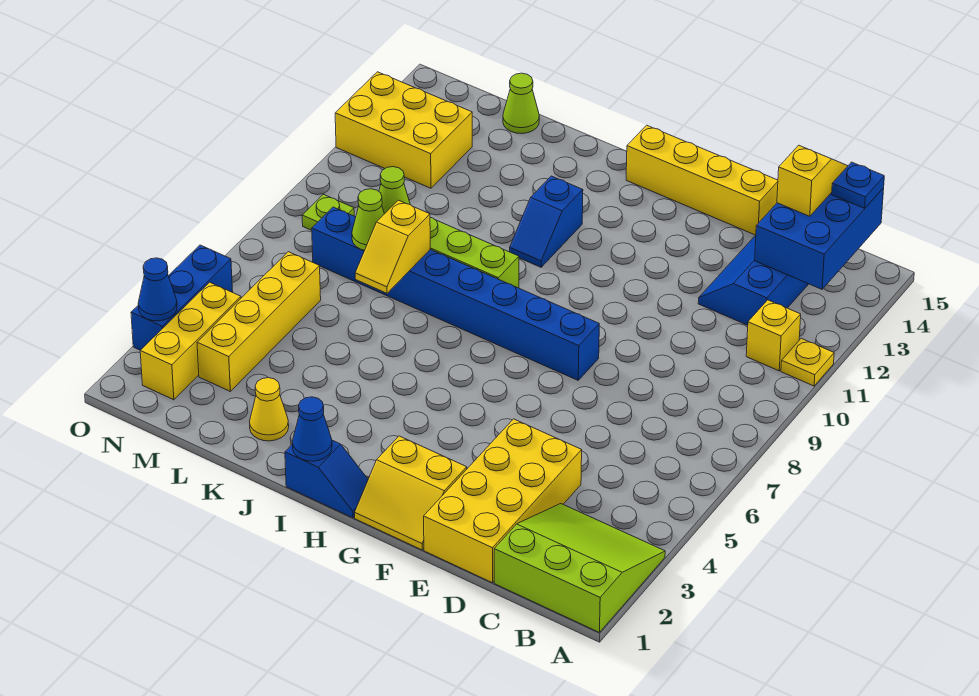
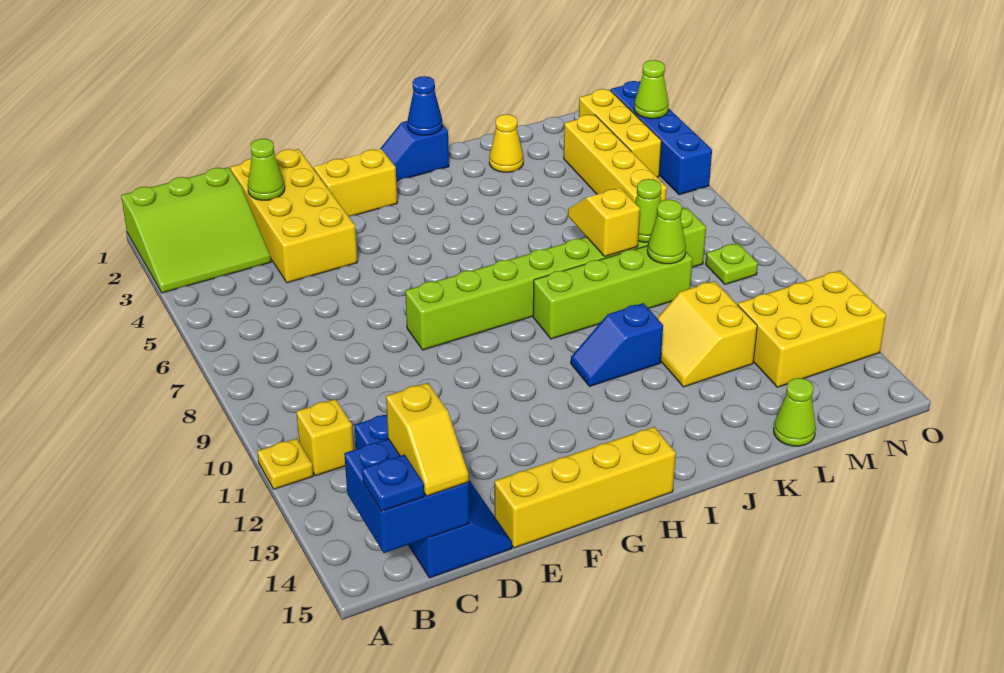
blue brick B13:C15 level 2 -> blue brick B14:C15 level 2
none -> lime cone D2 level 2
blue brick F8:M8 level 1 -> lime brick F8:M8 level 1
blue slope I11:I12 level 1 top 12 -> blue slope I11:J11 level 1 top J
none -> yellow slope K11:L12 level 1 top L
blue brick O3:O5 level 1 -> blue brick O2:O5 level 1
blue cone O3 level 2 -> lime cone O3 level 2

